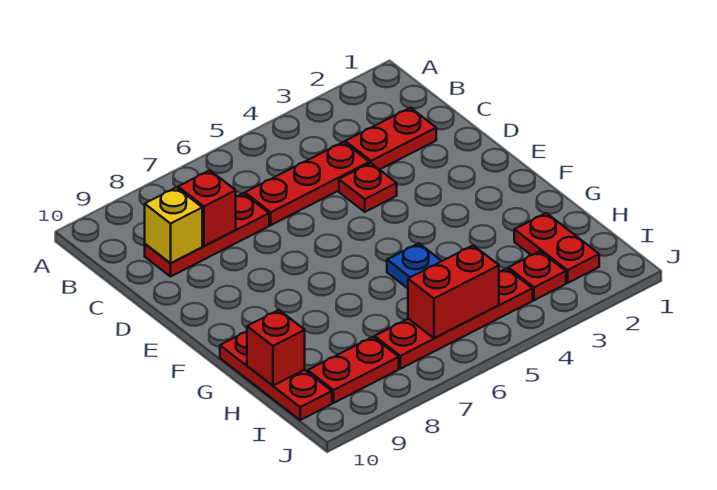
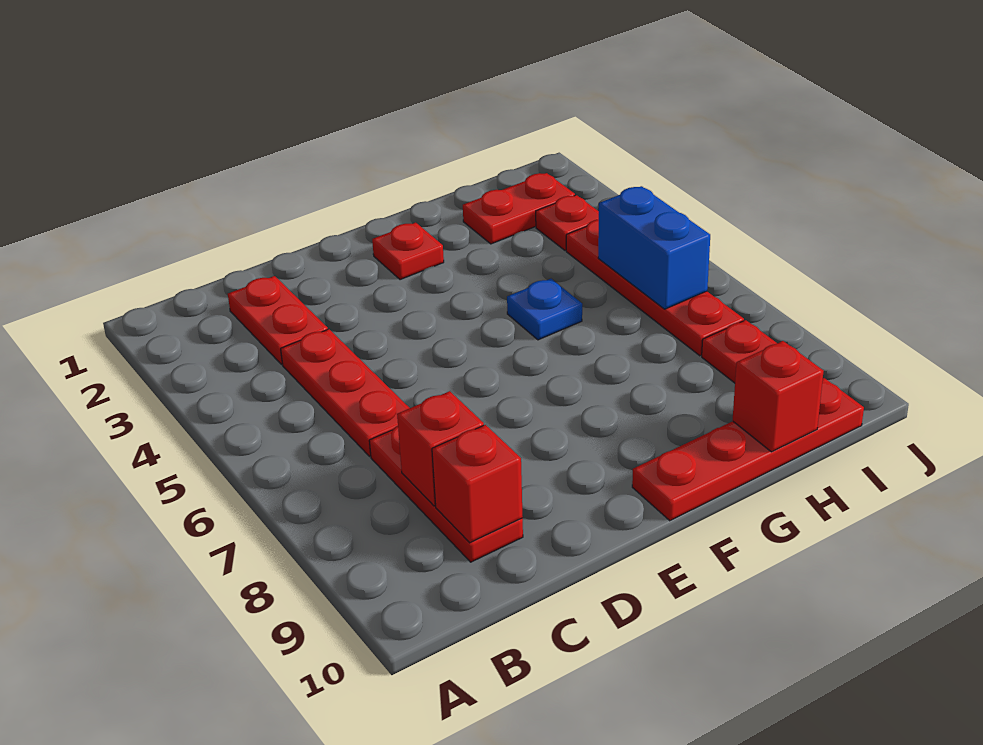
yellow brick C9 level 2 -> red brick C9 level 2
red plate D4 level 1 -> red plate F2 level 1
red plate G10:I10 level 1 -> red plate F10:I10 level 1
red brick I5:I6 level 2 -> blue brick I5:I6 level 2

